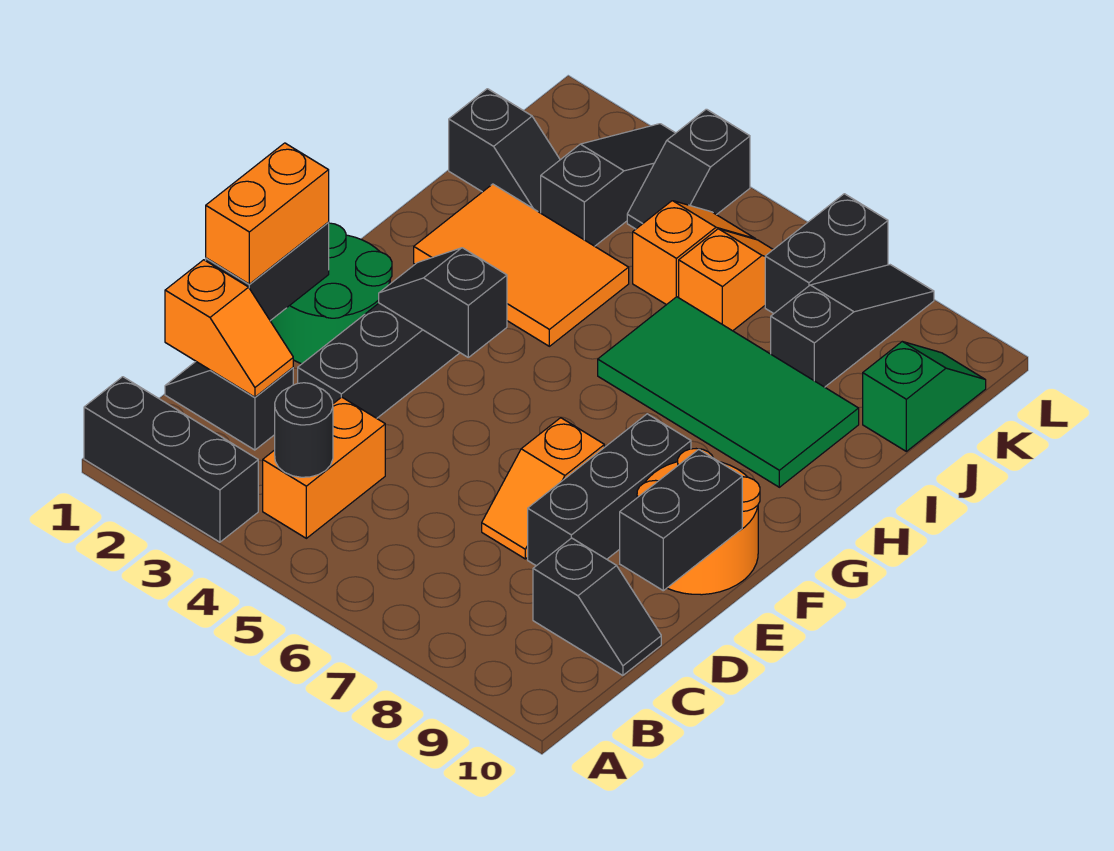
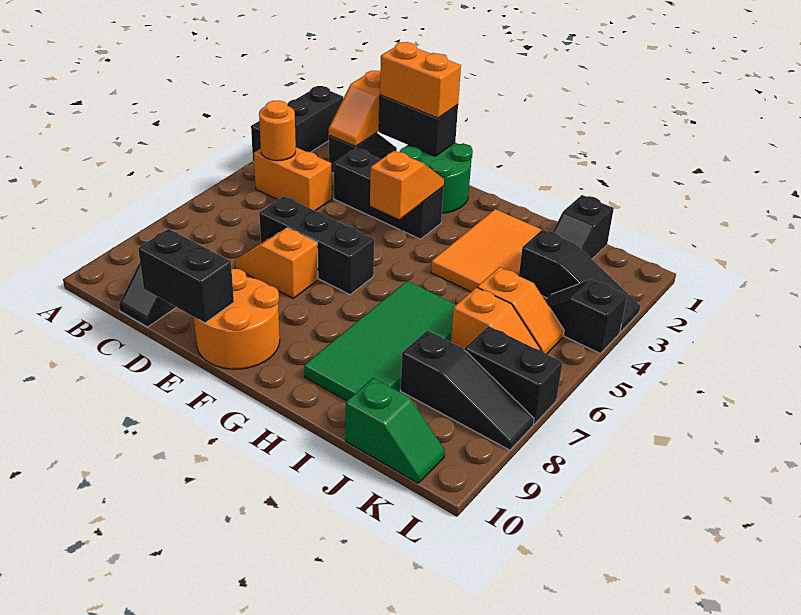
black round brick B4 level 2 -> orange round brick B4 level 2
black brick D8:F8 level 1 -> black brick D6:F6 level 1
black slope F3:F4 level 2 top 4 -> orange slope F3:F4 level 2 top 4

